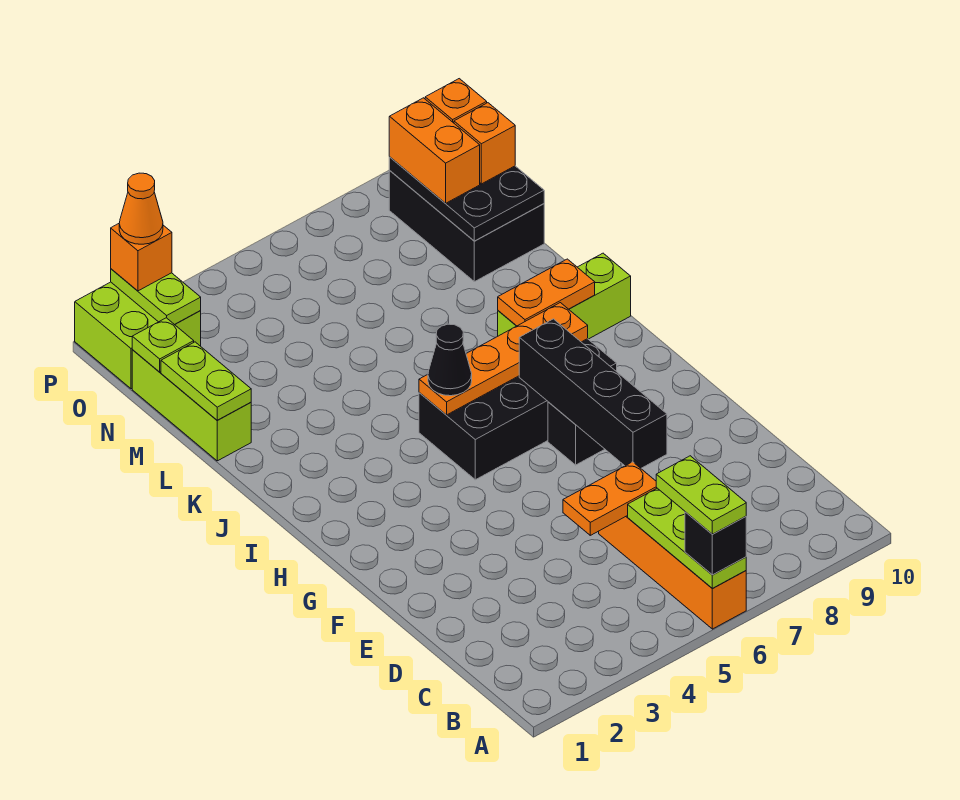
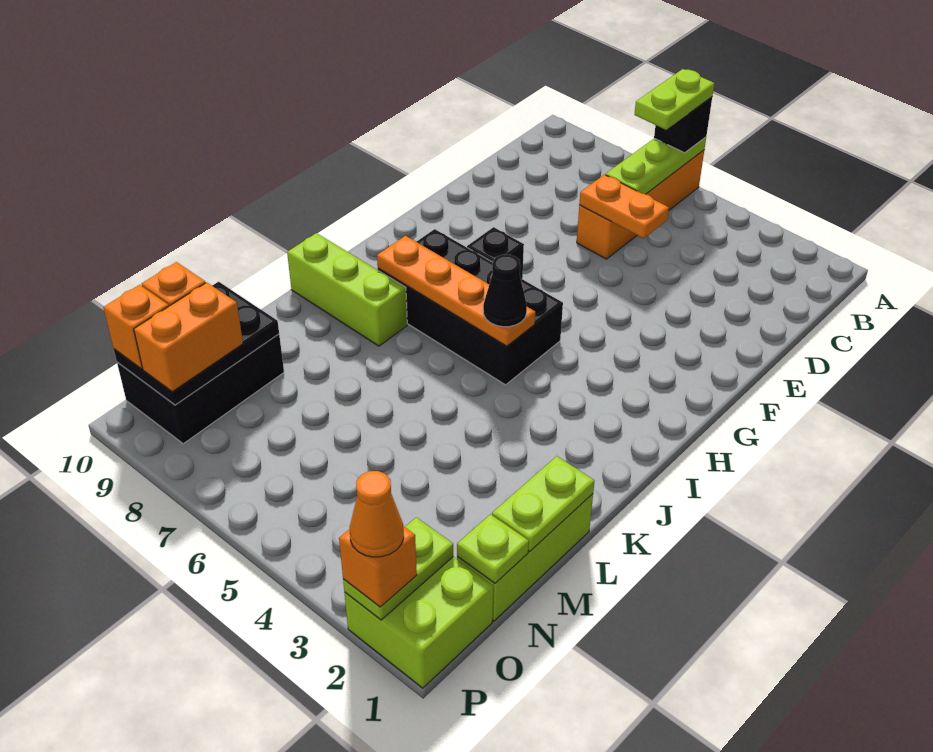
black brick E7:H7 level 2 -> none
orange plate J8:J9 level 2 -> none

